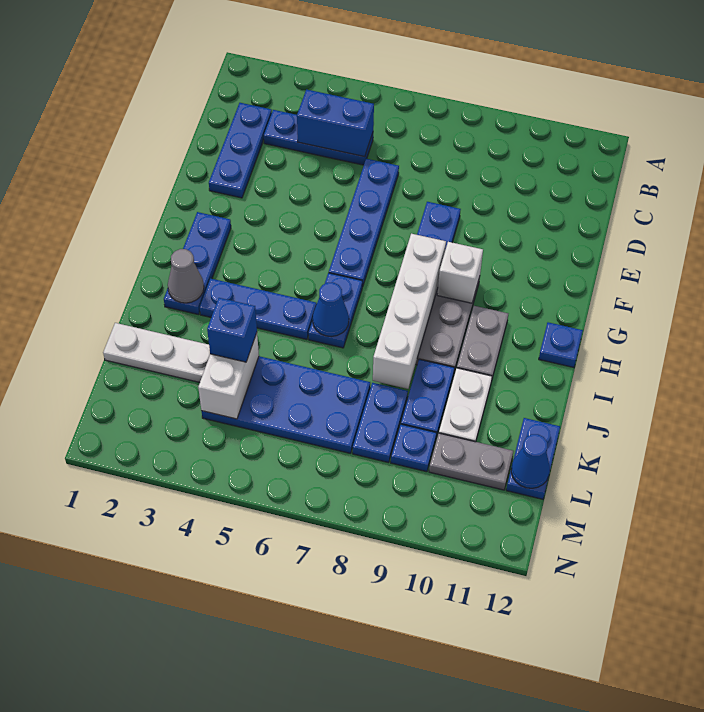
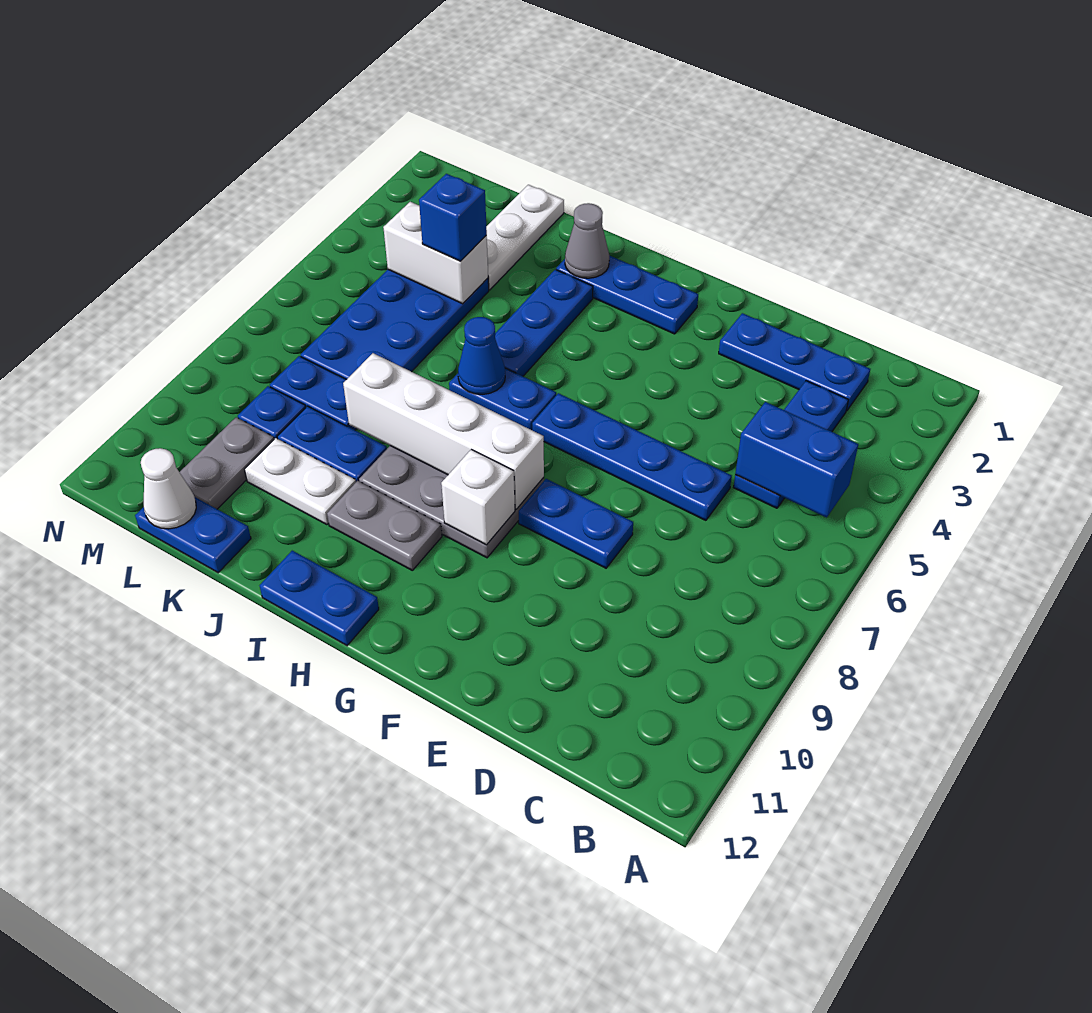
blue brick C4:C5 level 2 -> blue brick B5:C5 level 2
blue plate H12 level 1 -> blue plate H12:I12 level 1
blue cone L12 level 2 -> white cone L12 level 2

